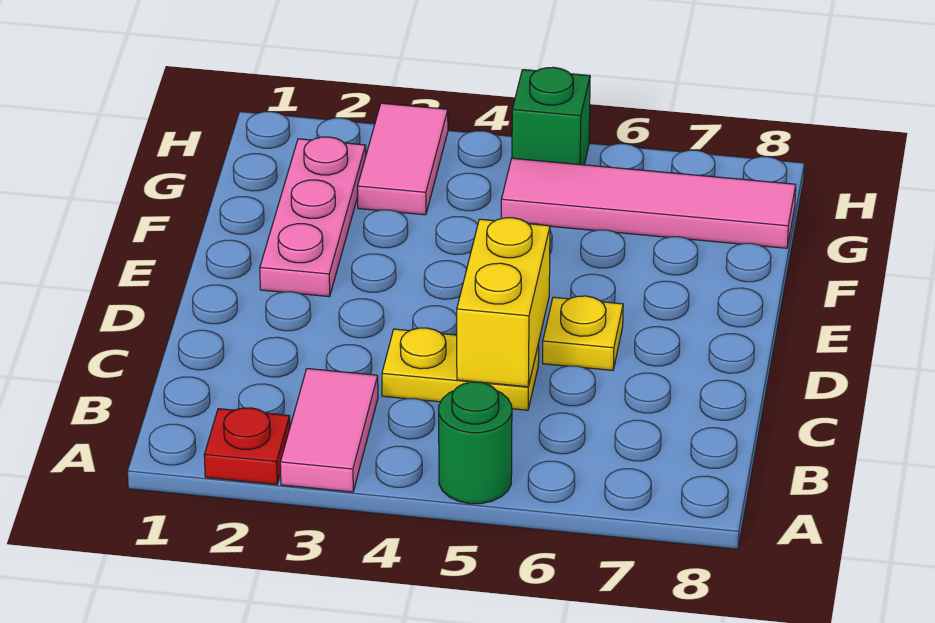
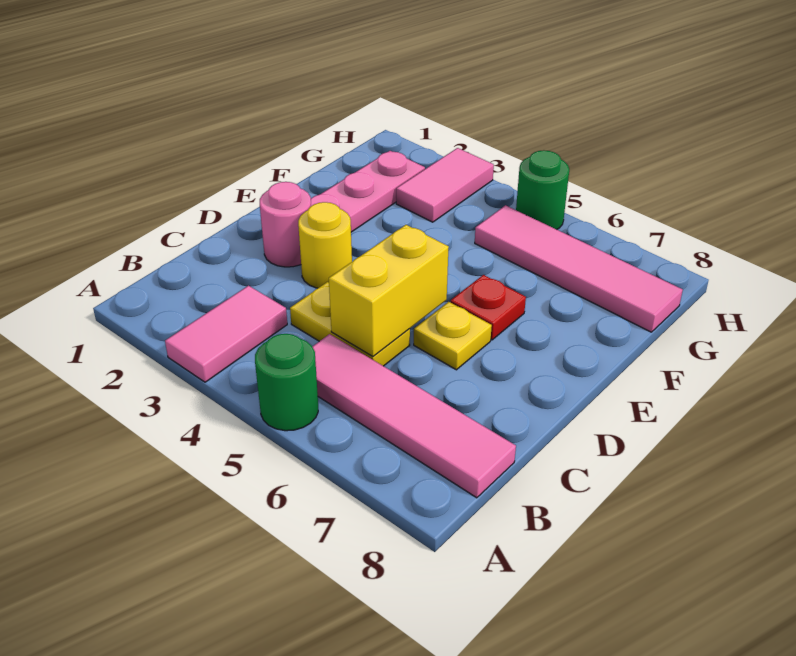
red plate A2 level 1 -> red plate E6 level 1
none -> pink tile B5:B8 level 1
none -> pink round brick D2 level 1
none -> yellow round brick D3 level 1
green brick H5 level 1 -> green round brick H5 level 1

